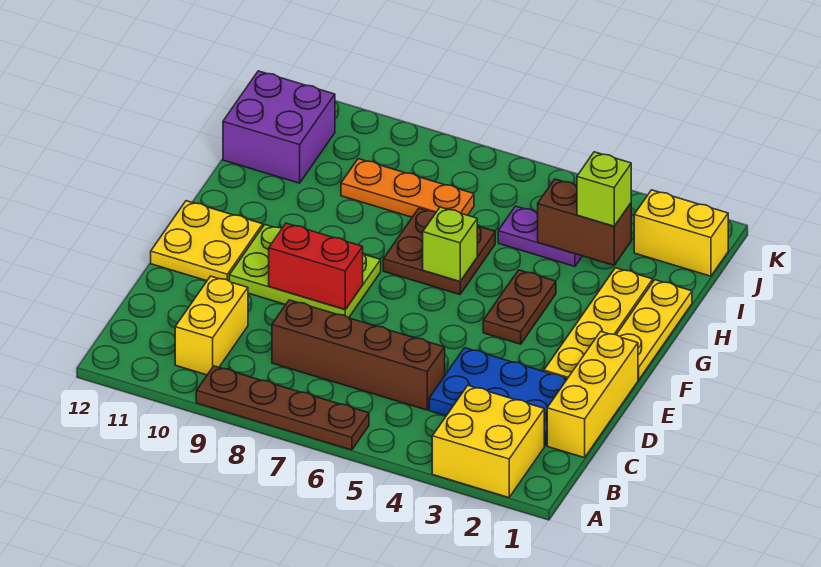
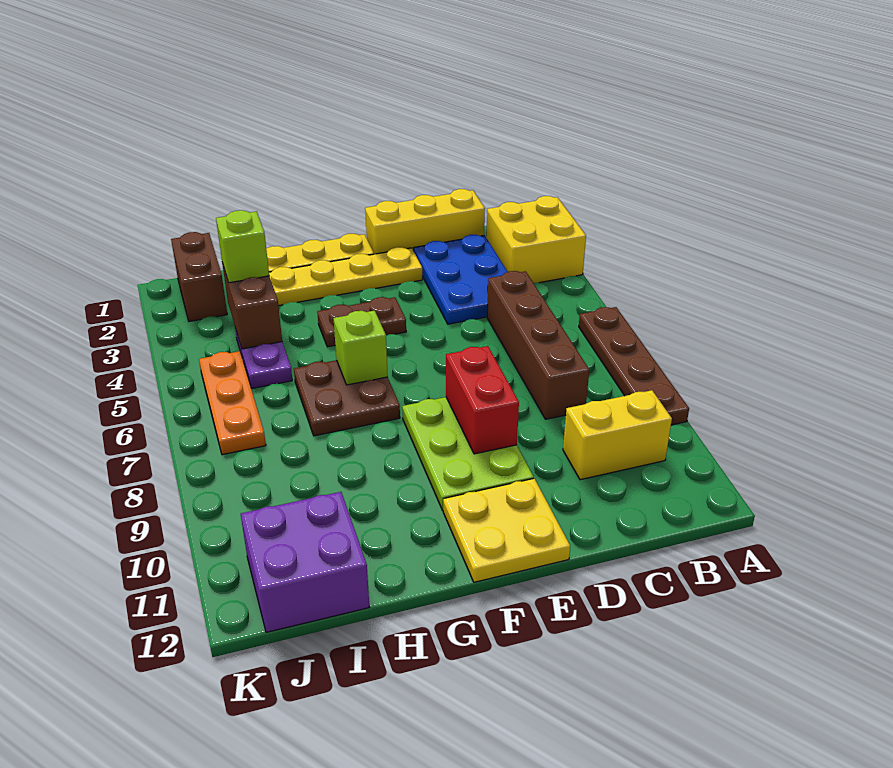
orange plate I7:I9 level 1 -> orange plate J5:J7 level 1
yellow brick J1:J2 level 1 -> brown brick J1:J2 level 1

